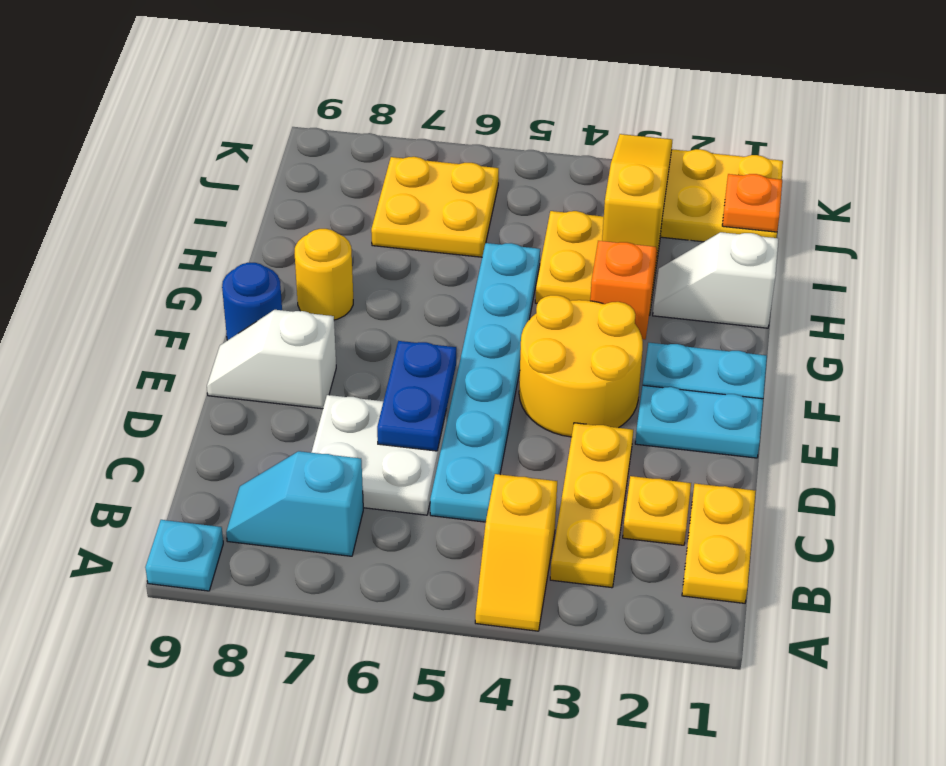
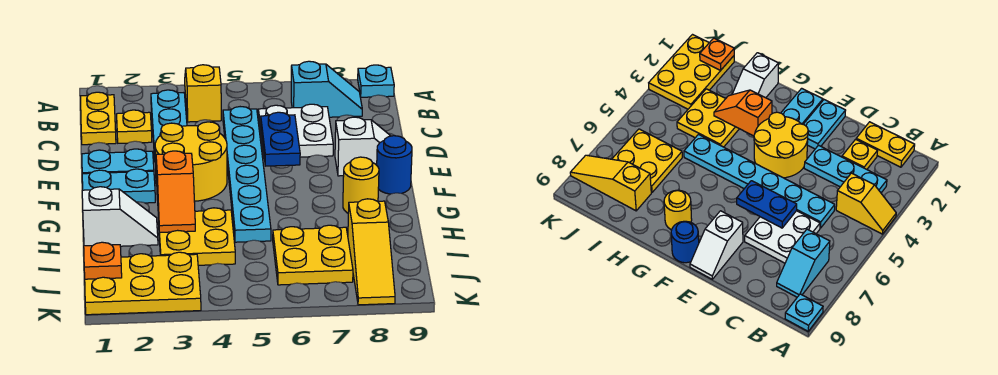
yellow plate B3:D3 level 1 -> cyan plate B3:D3 level 1
yellow slope I3:K3 level 2 top I -> yellow slope I8:K8 level 1 top I

